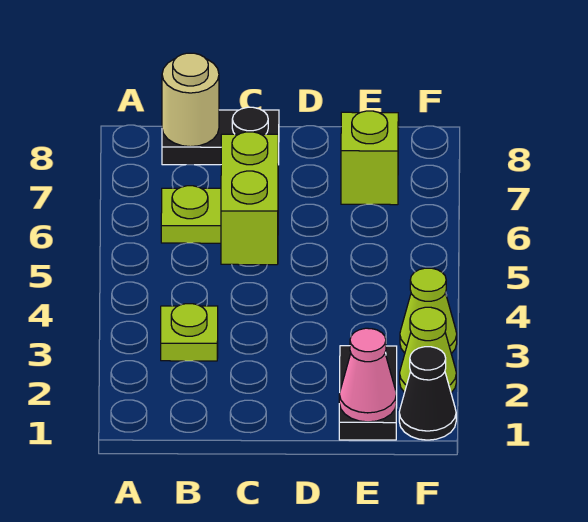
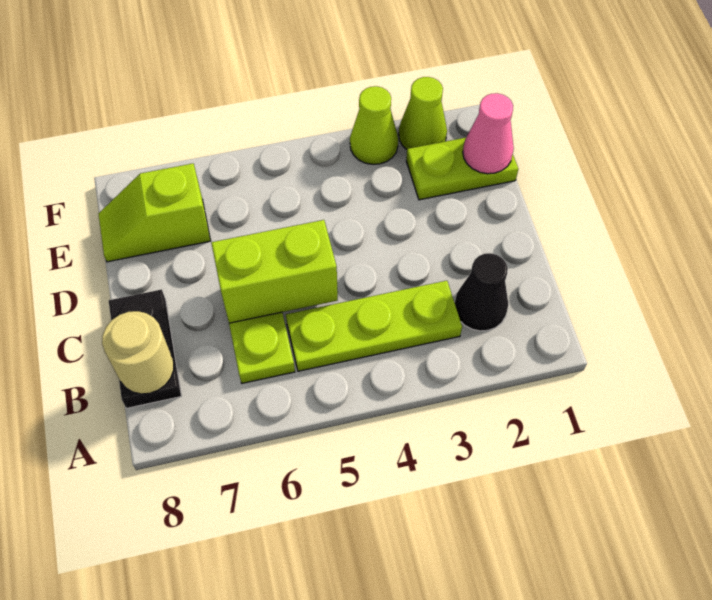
lime plate B3 level 1 -> lime plate B3:B5 level 1
black plate E1:E2 level 1 -> lime plate E1:E2 level 1
black cone F1 level 1 -> black cone B2 level 1

